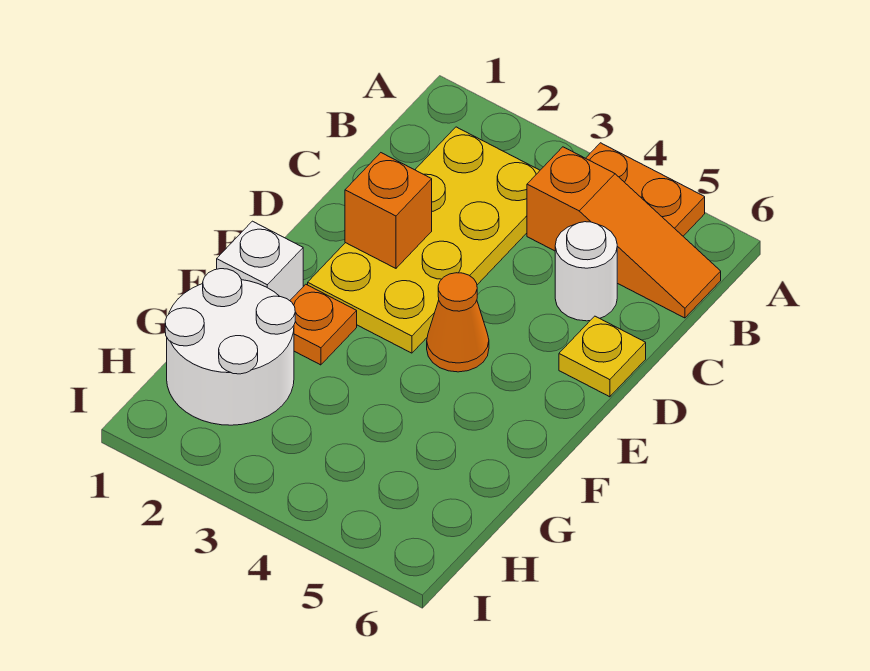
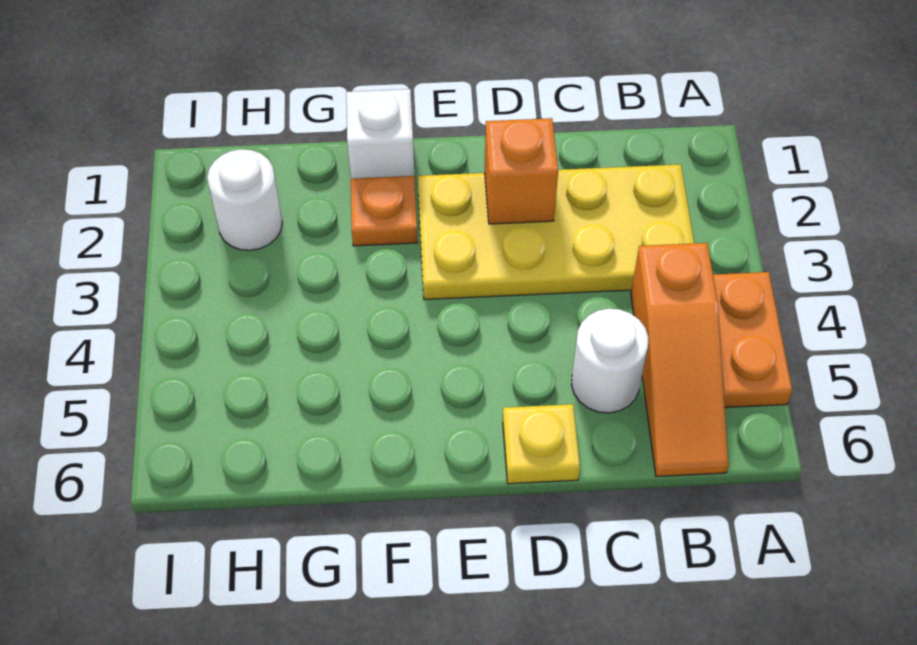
orange cone E4 level 1 -> none
white round brick G1:H2 level 1 -> white round brick H2 level 1

